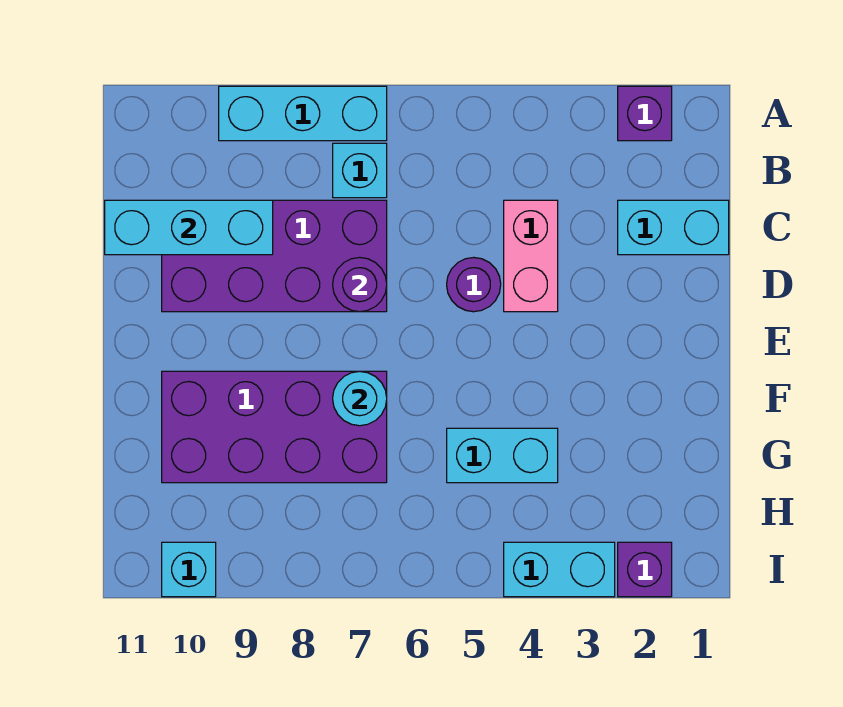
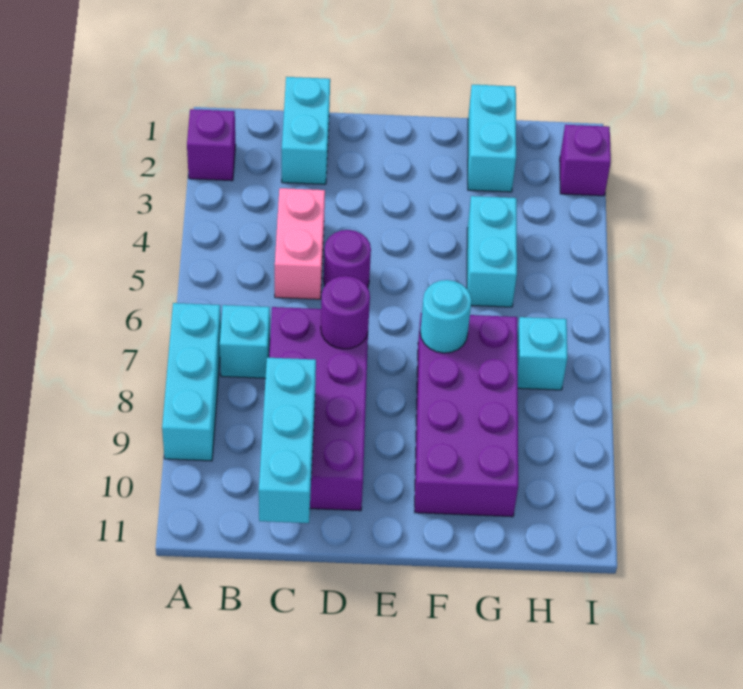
pink brick C4:D4 level 1 -> pink brick C4:C5 level 1
cyan brick I3:I4 level 1 -> cyan brick G1:G2 level 1
cyan brick I10 level 1 -> cyan brick H7 level 1

